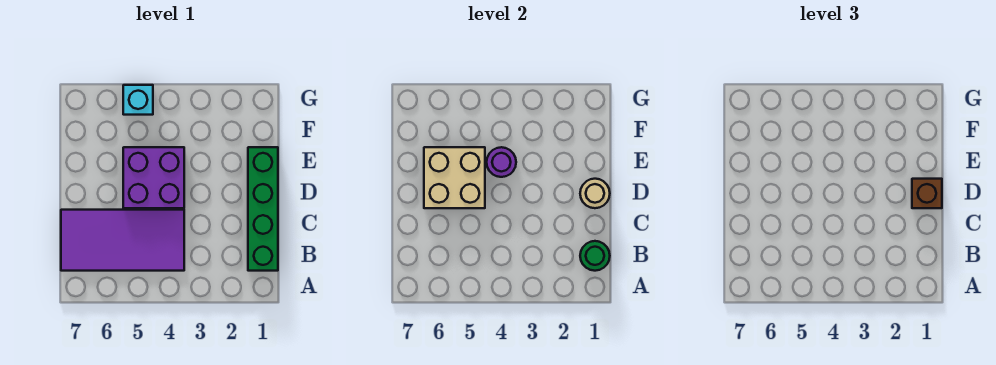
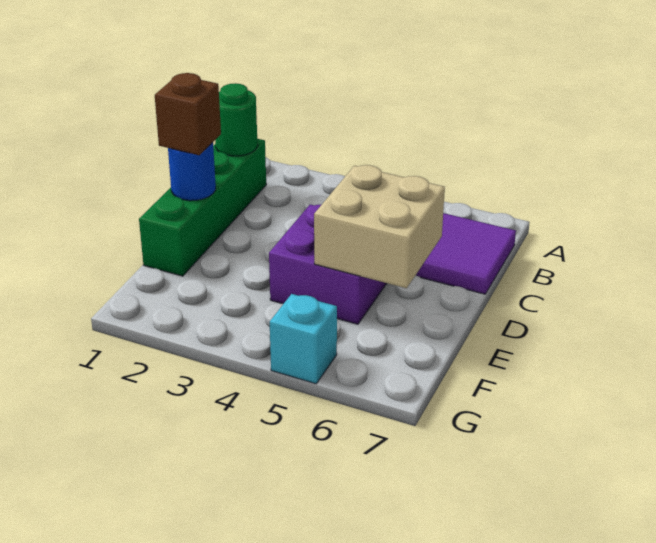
tan round brick D1 level 2 -> blue round brick D1 level 2
purple round brick E4 level 2 -> none

